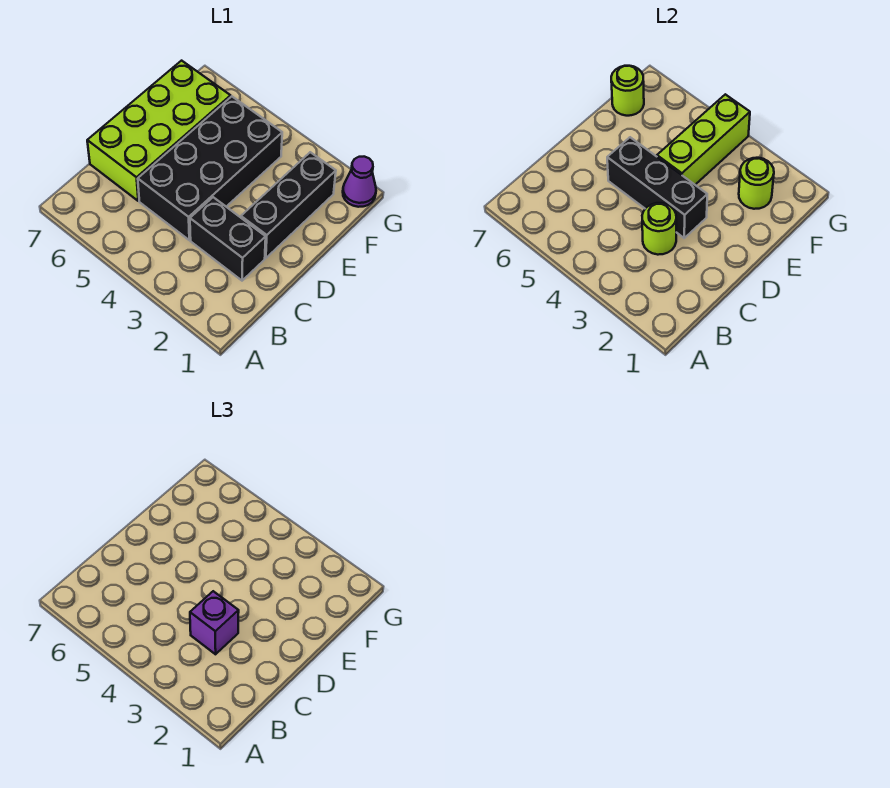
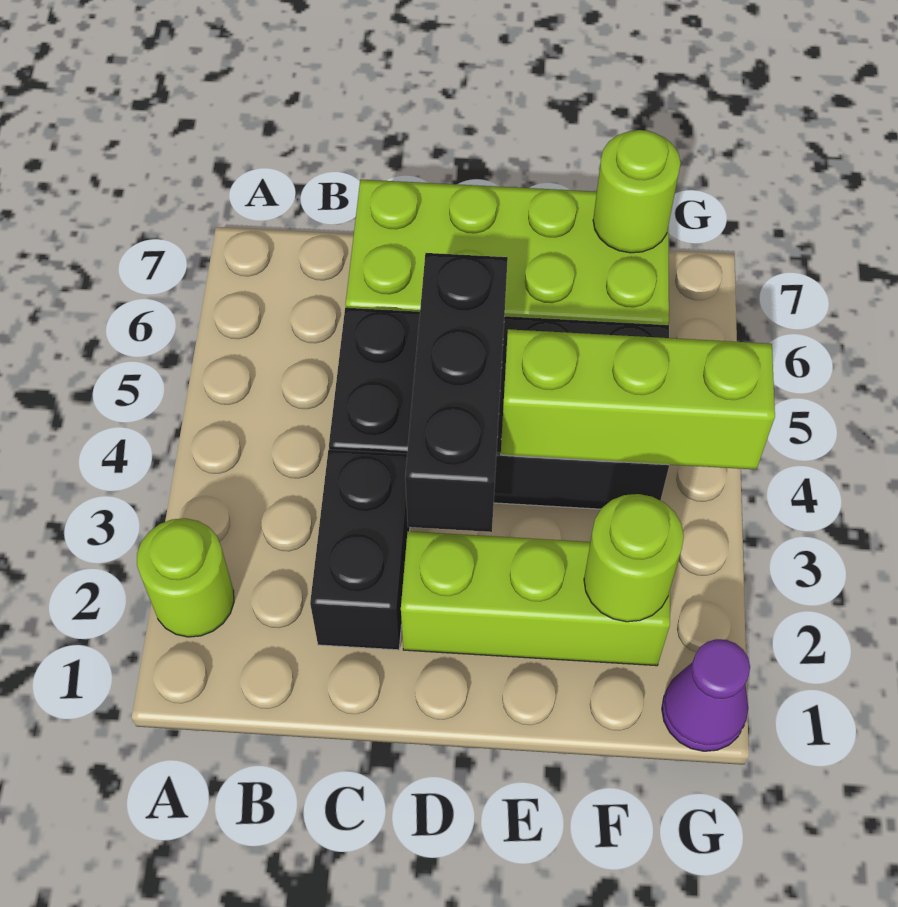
lime round brick C3 level 2 -> lime round brick A2 level 1
purple brick C3 level 3 -> none
black brick D2:F2 level 1 -> lime brick D2:F2 level 1

